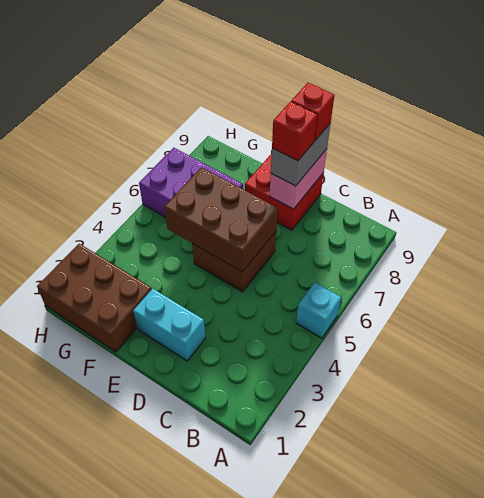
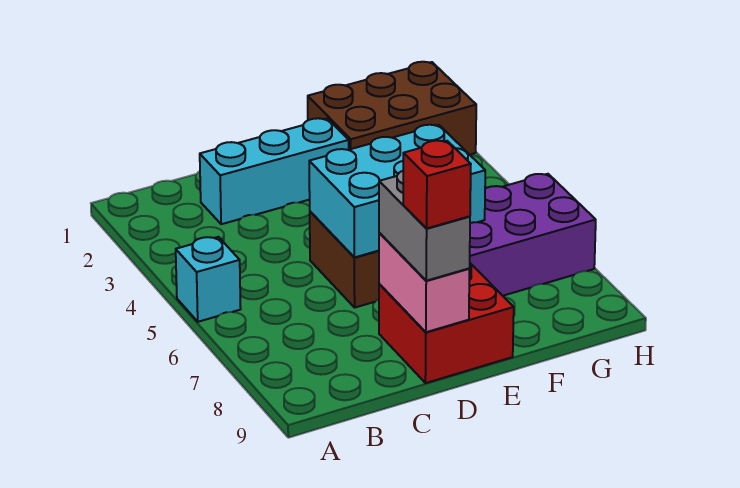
cyan brick D2:E2 level 1 -> cyan brick C2:E2 level 1
brown brick D5:F6 level 2 -> cyan brick D5:F6 level 2
red brick D8 level 4 -> none

